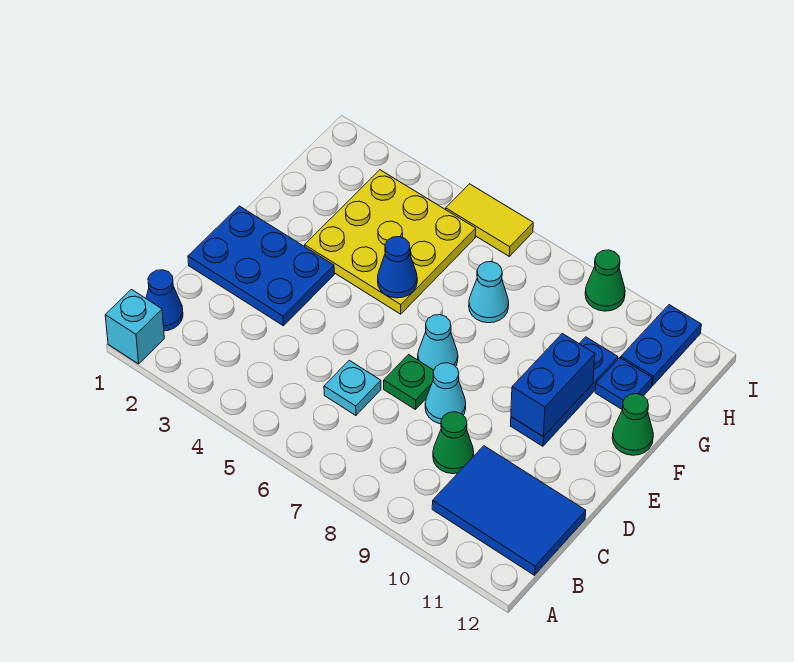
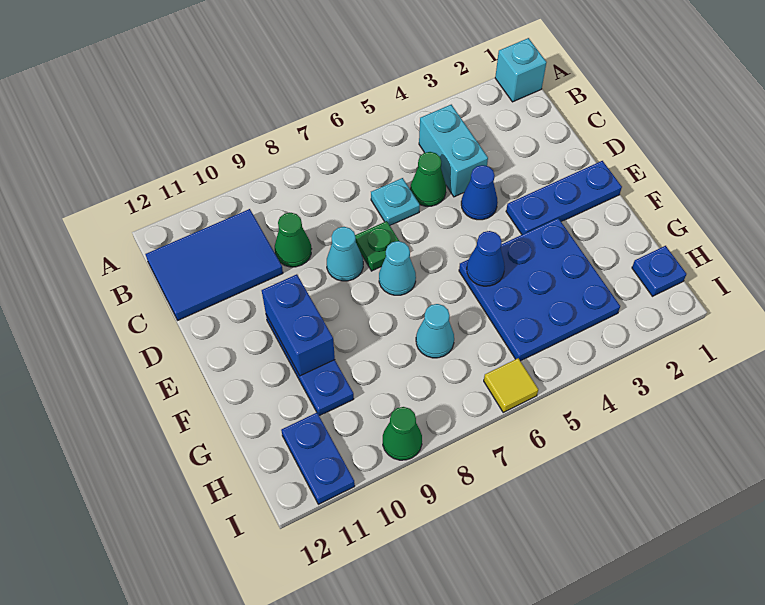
blue cone B1 level 1 -> blue cone D4 level 1
none -> cyan brick B4:C4 level 1
blue plate D1:E3 level 1 -> blue plate E1:E3 level 1
yellow plate F3:H5 level 1 -> blue plate F3:H5 level 1
green cone F12 level 1 -> green cone C5 level 1
blue plate G11 level 1 -> blue plate H1 level 1
yellow tile I5:I6 level 1 -> yellow tile I6 level 1

